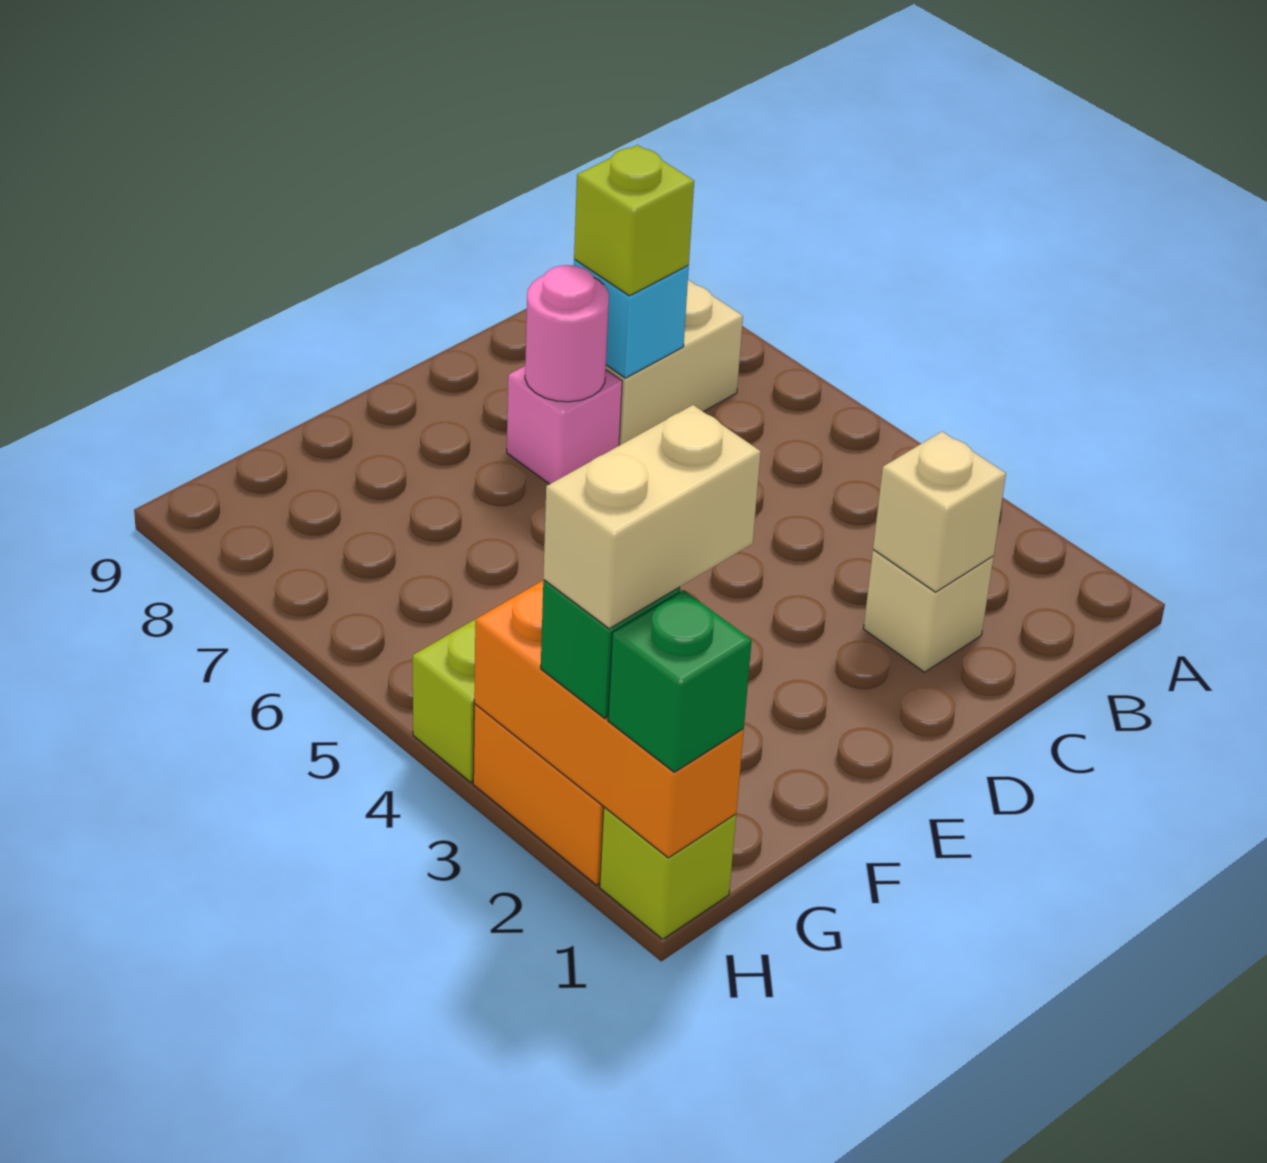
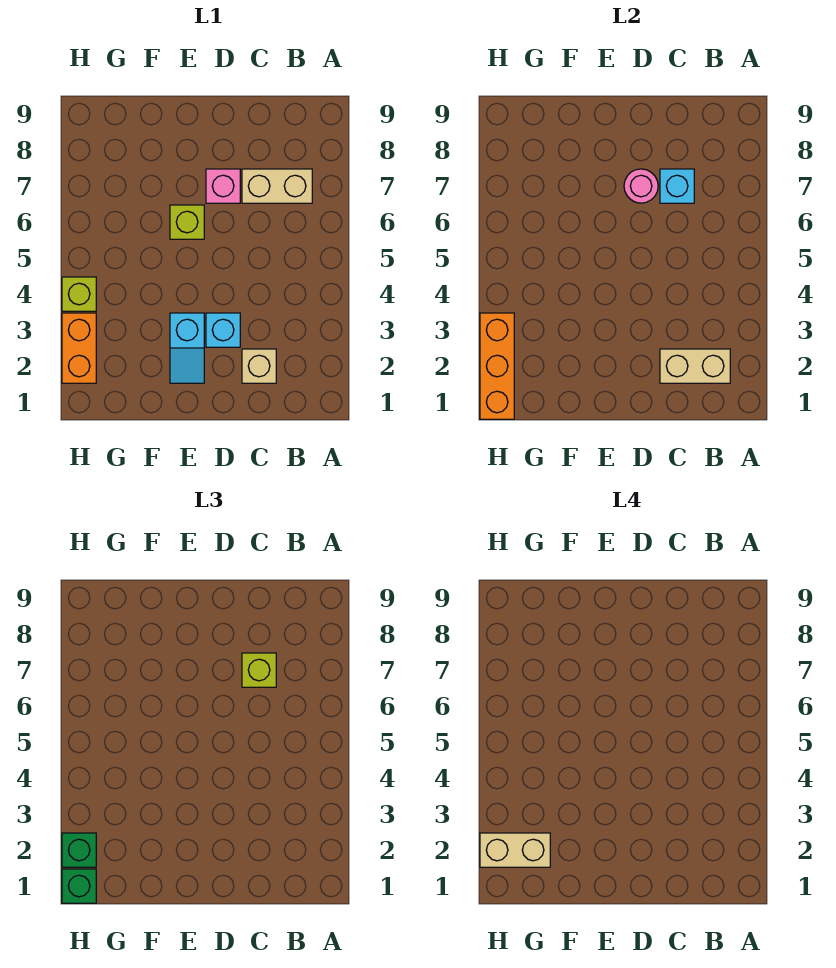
tan brick C2 level 2 -> tan brick B2:C2 level 2
none -> cyan brick D3 level 1
none -> cyan slope E2:E3 level 1 top 3
lime brick H1 level 1 -> lime brick E6 level 1

